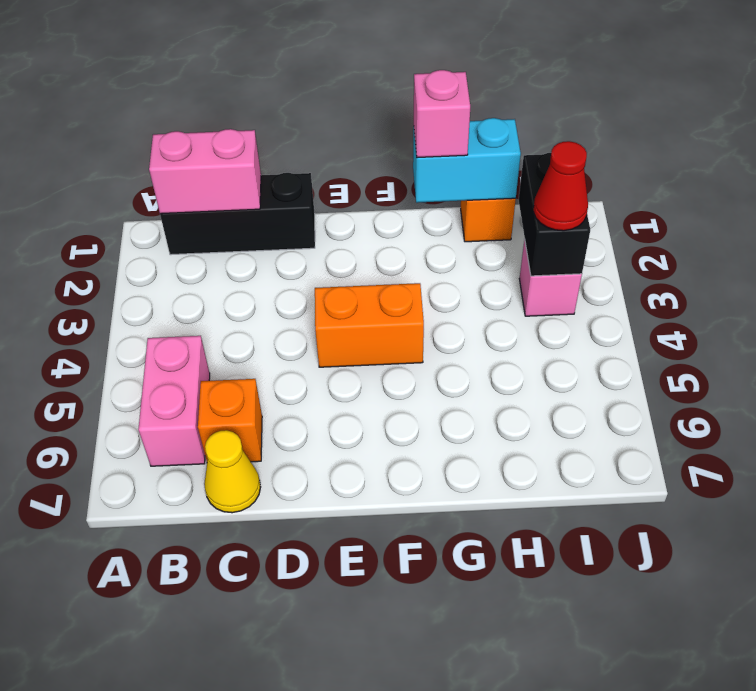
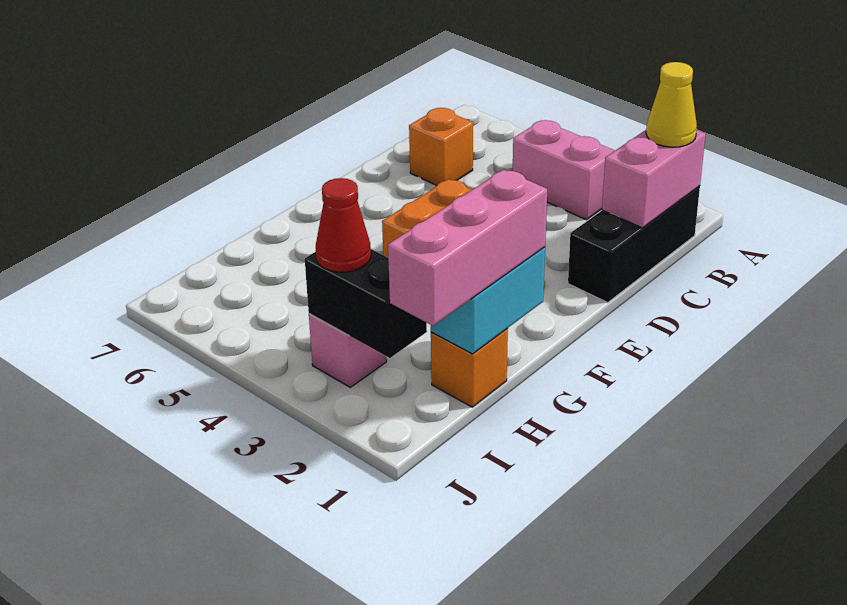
pink brick B5:B6 level 1 -> pink brick B3:B4 level 1
yellow cone C7 level 1 -> yellow cone B1 level 3
pink brick G1 level 3 -> pink brick G1:I1 level 3

